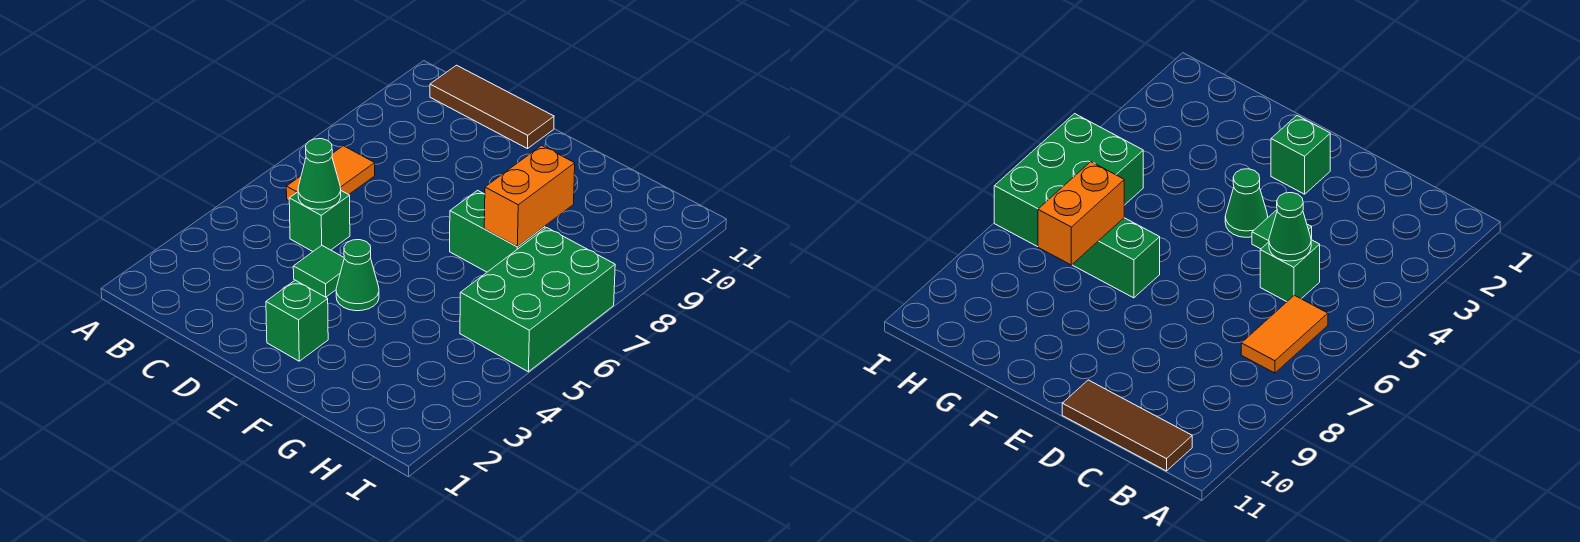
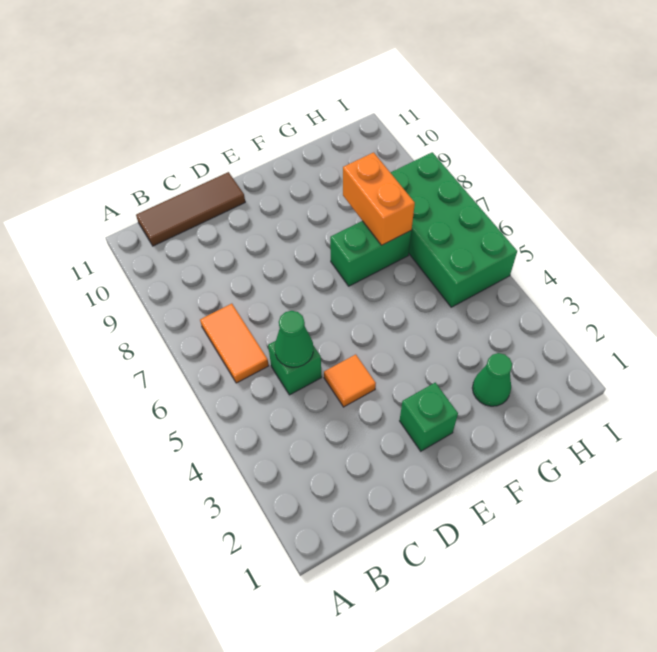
green tile D4 level 1 -> orange tile D4 level 1
green cone E4 level 1 -> green cone G2 level 1
green brick H5:I7 level 1 -> green brick H5:I8 level 1

